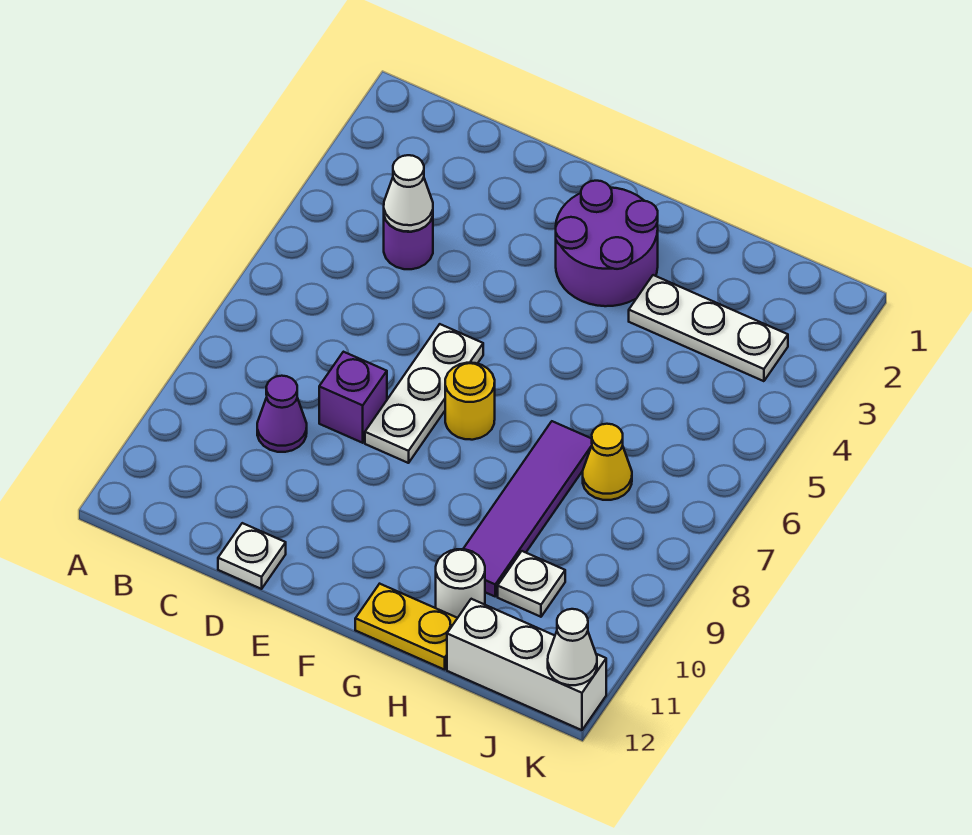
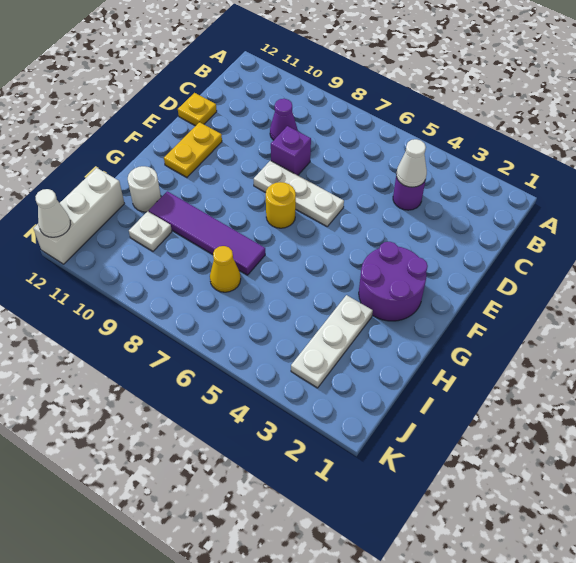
white plate D12 level 1 -> yellow plate D12 level 1
yellow plate G12:H12 level 1 -> yellow plate E11:F11 level 1

